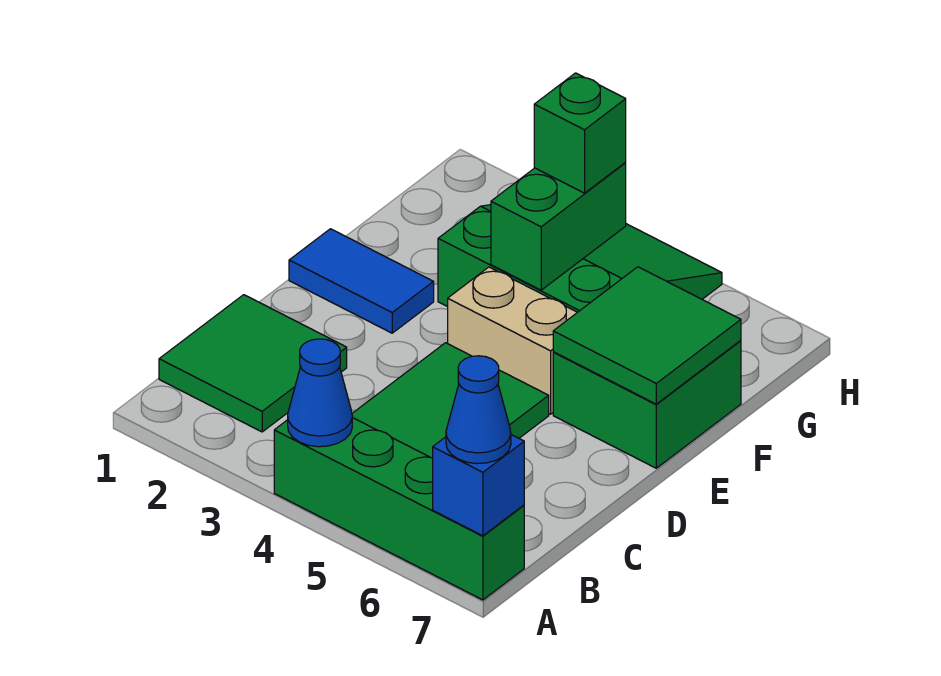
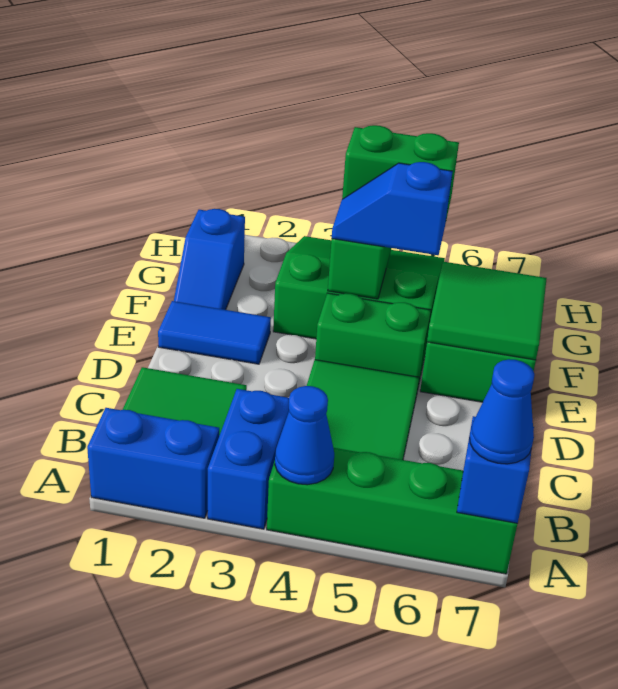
none -> blue brick A1:A2 level 1
none -> blue brick A3:B3 level 1
tan brick E4:E5 level 1 -> green brick E4:E5 level 1
none -> blue slope F1:G1 level 1 top G
none -> blue slope F4:F5 level 3 top 5
green brick G4 level 3 -> green brick G4:G5 level 3

